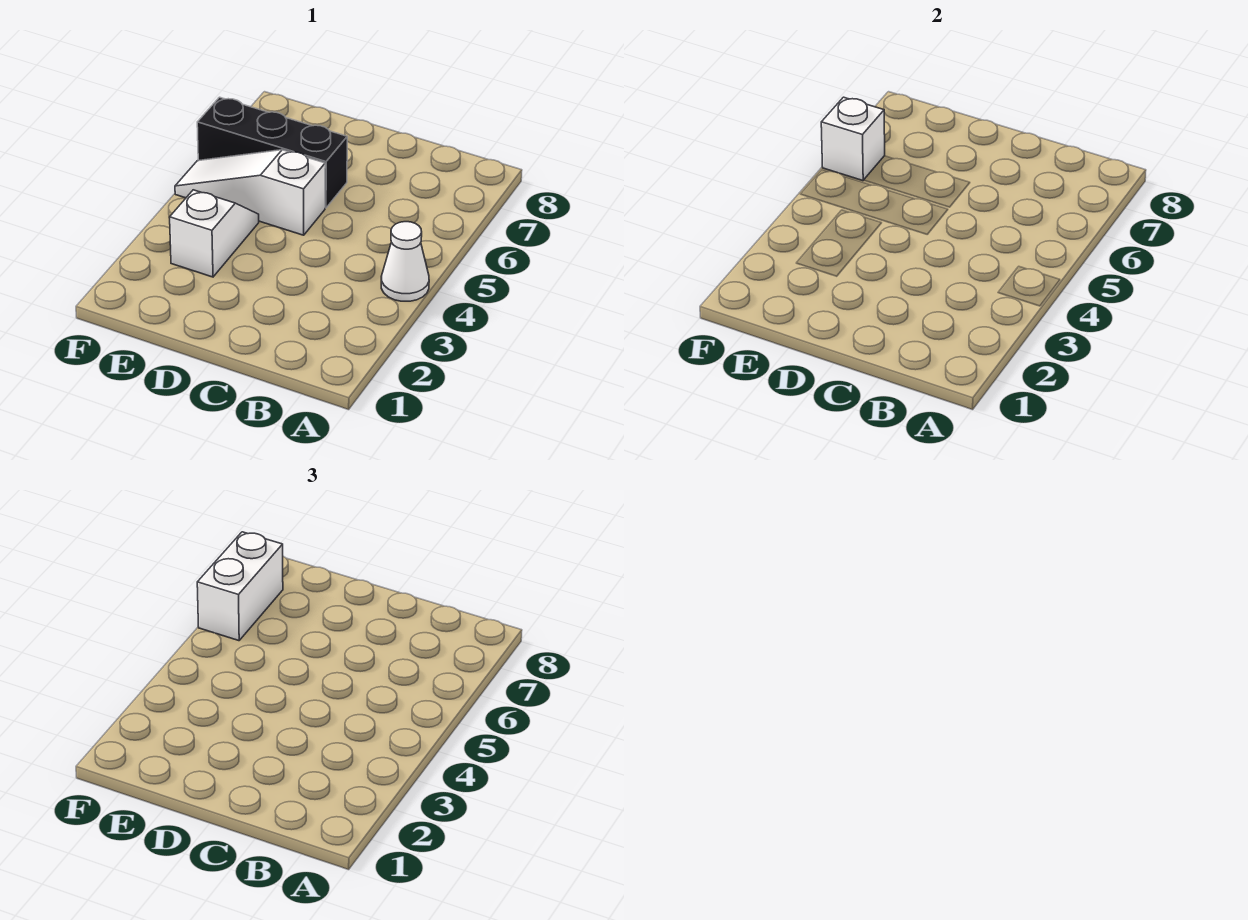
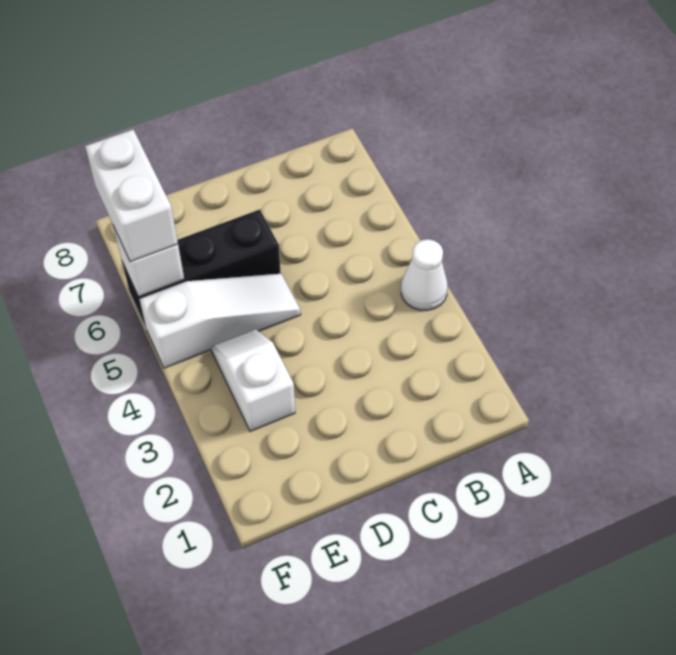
white slope D5:F5 level 1 top D -> white slope D5:F5 level 1 top F

